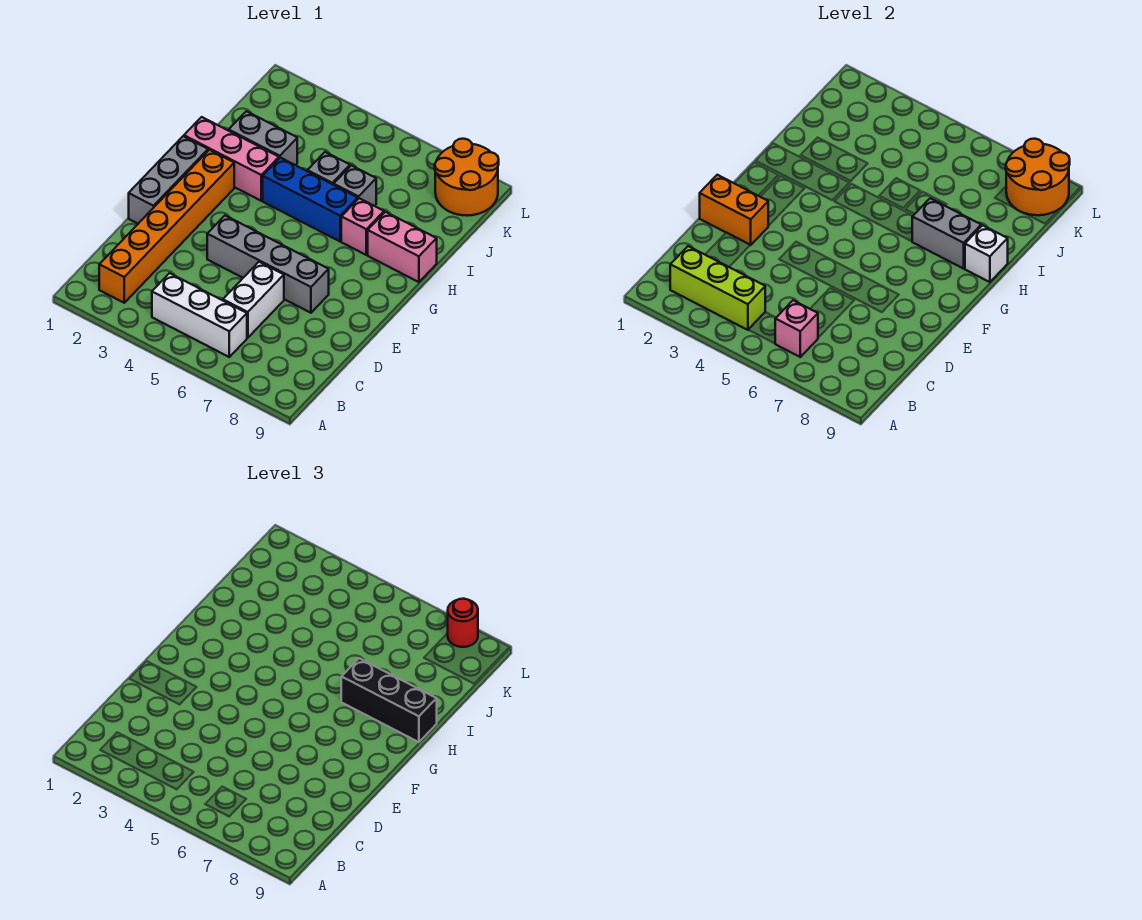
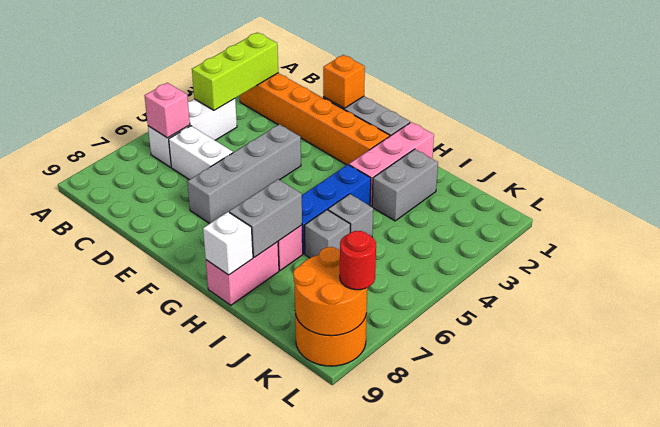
orange brick E1:E2 level 2 -> orange brick E1 level 2
black brick H7:H9 level 3 -> none

